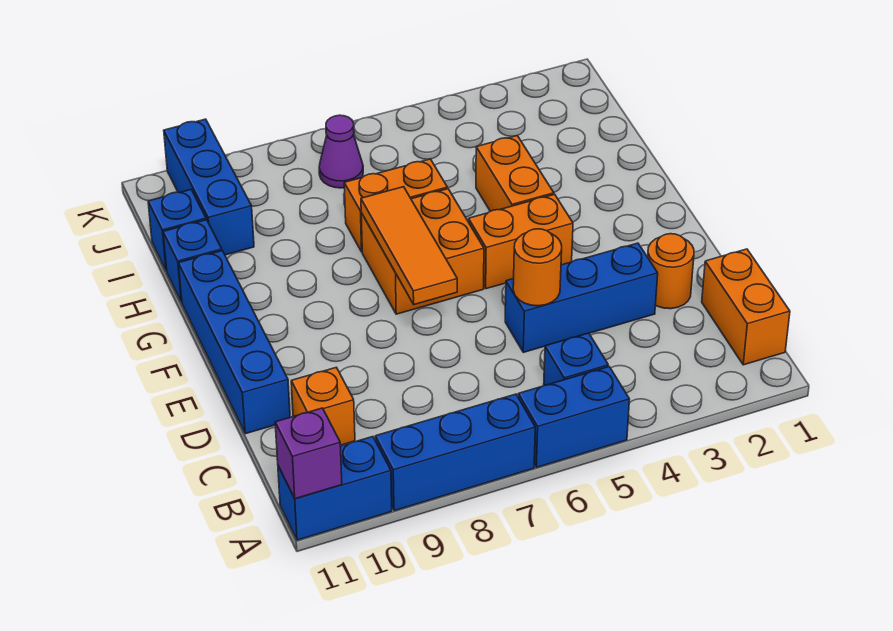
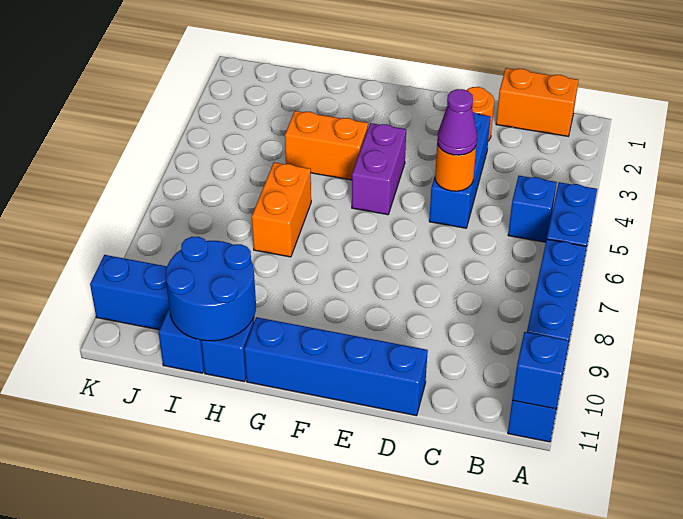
purple brick A11 level 2 -> blue brick A11 level 2
orange brick C10 level 1 -> none
orange tile E7:G7 level 2 -> none
orange brick F4:F5 level 1 -> purple brick F4:F5 level 1
orange brick F6:G7 level 1 -> none
none -> blue round brick H10:I11 level 2
purple cone J7 level 1 -> purple cone D5 level 3

